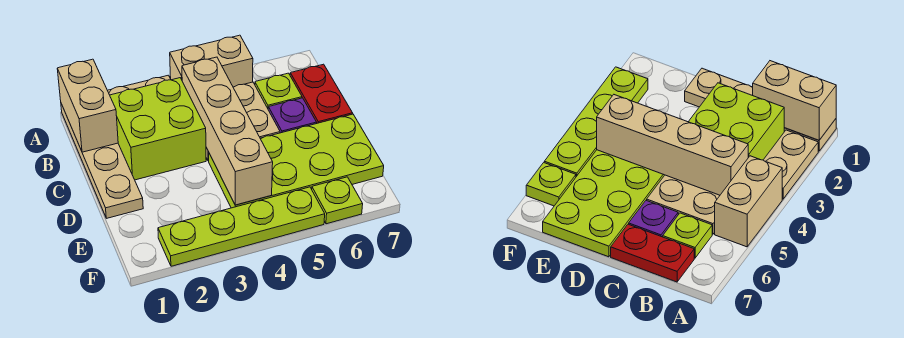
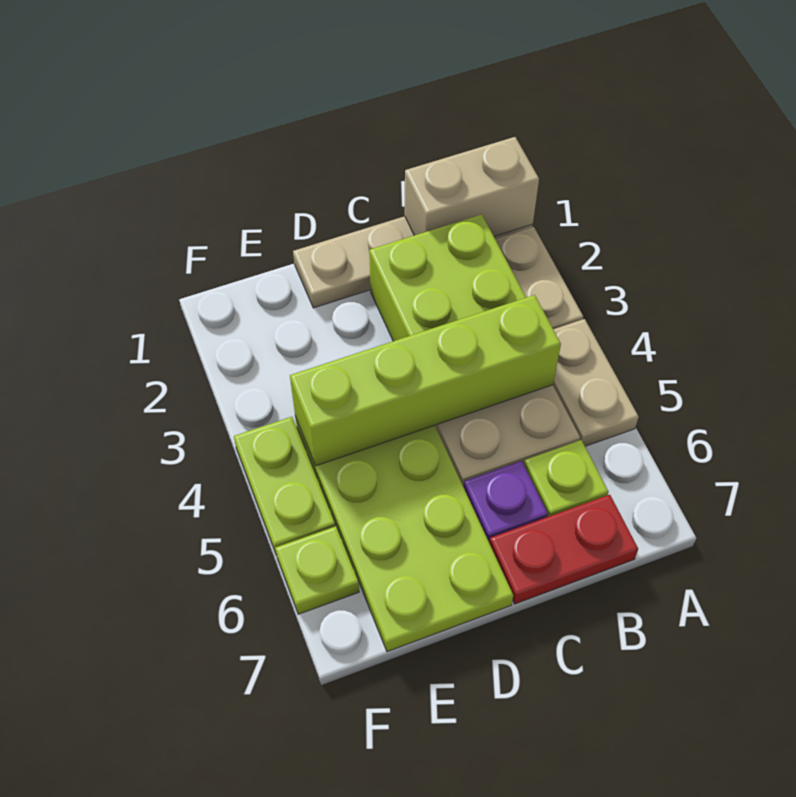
tan brick A4:A5 level 1 -> tan plate A4:A5 level 1
tan brick B4:E4 level 2 -> lime brick B4:E4 level 2
lime plate F2:F5 level 1 -> lime plate F4:F5 level 1

